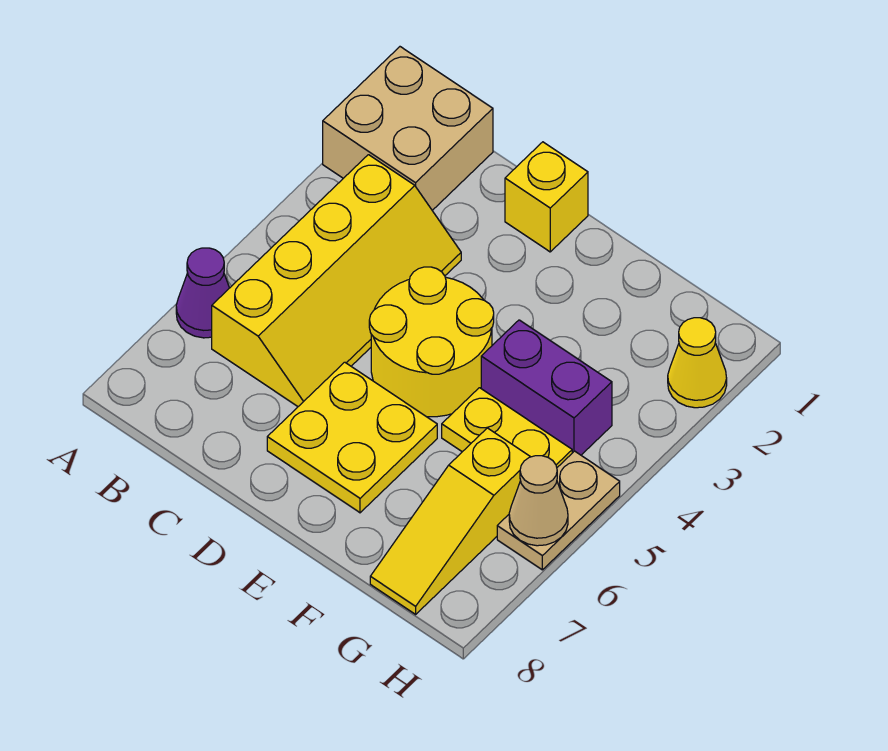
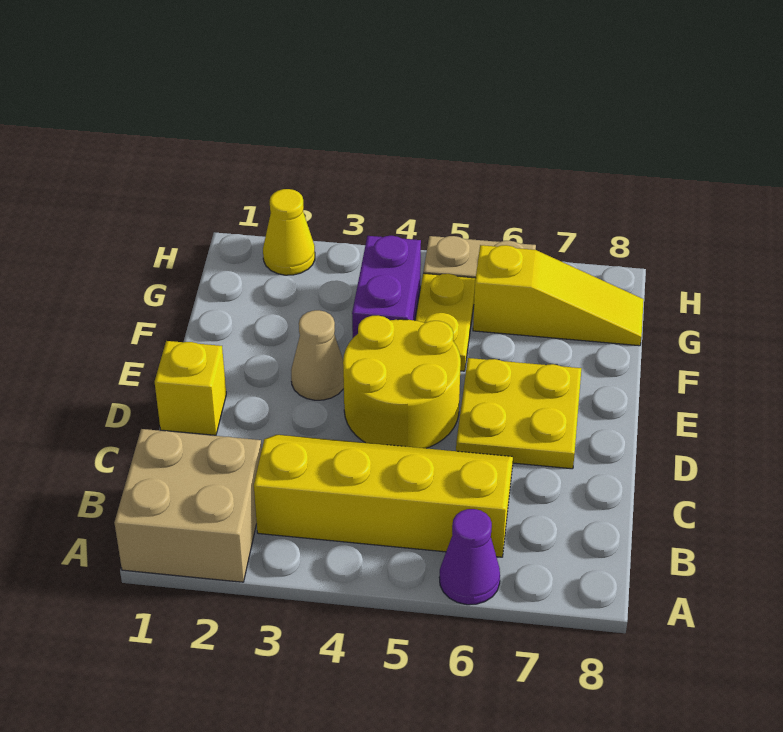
tan cone H6 level 2 -> tan cone E3 level 1

